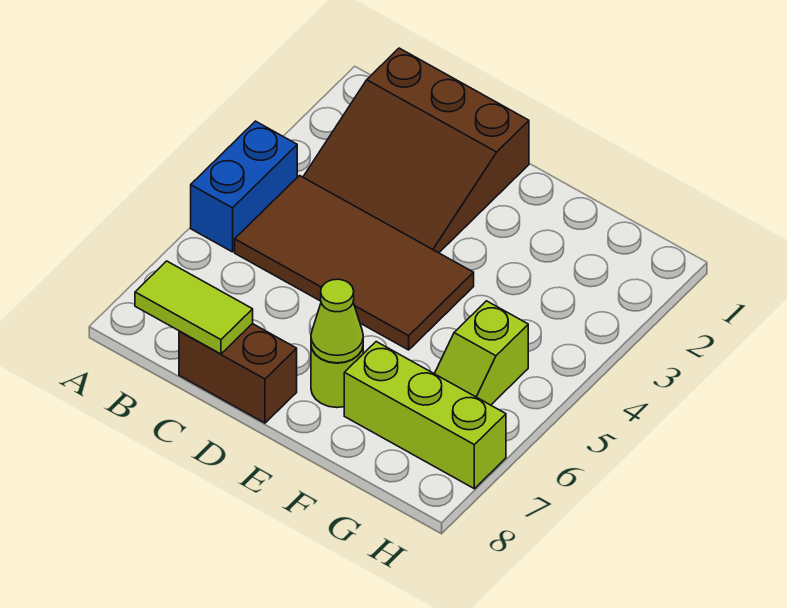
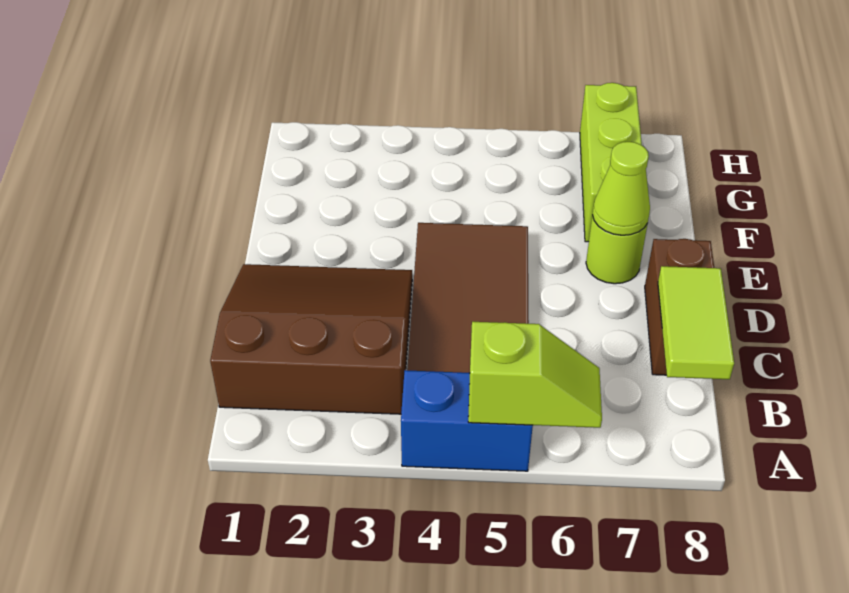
brown slope B1:D3 level 1 top 1 -> brown slope B1:D3 level 1 top B
lime slope G5:G6 level 1 top 5 -> lime slope A5:A6 level 2 top 5

